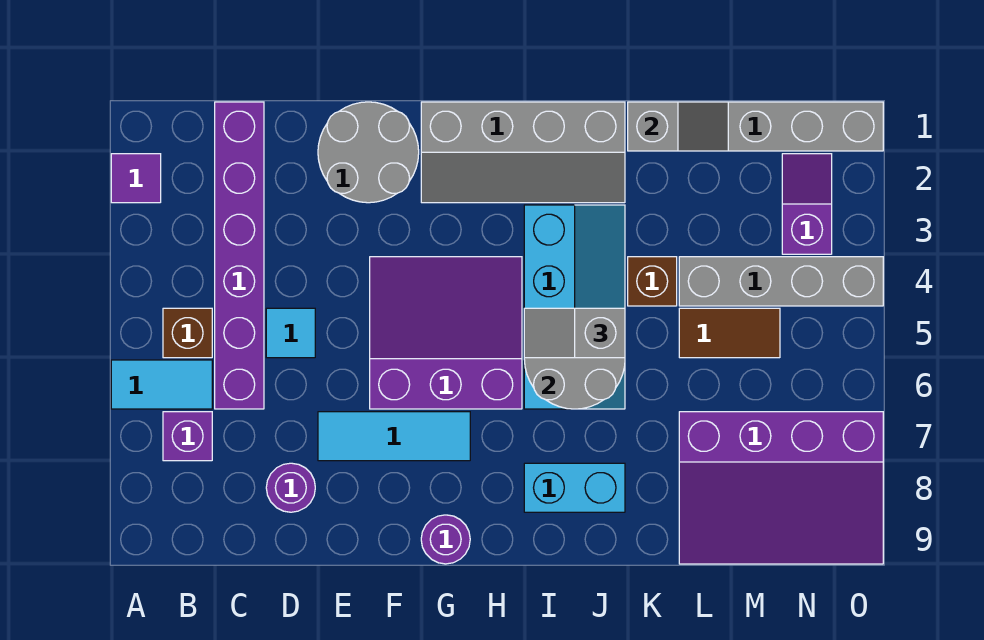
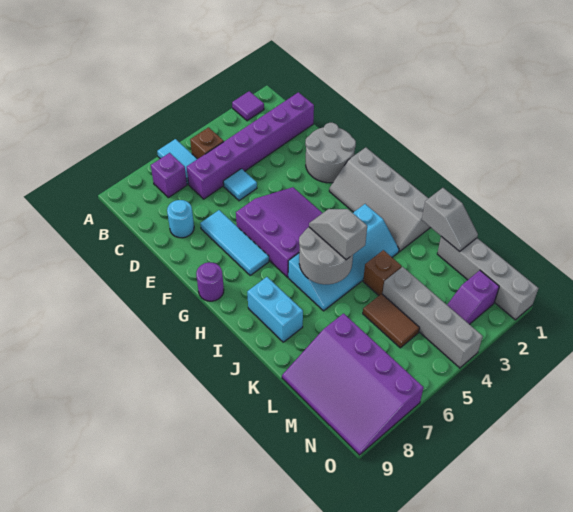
purple round brick D8 level 1 -> cyan round brick D8 level 1
purple slope N2:N3 level 1 top 3 -> purple slope N2:N3 level 1 top 2

